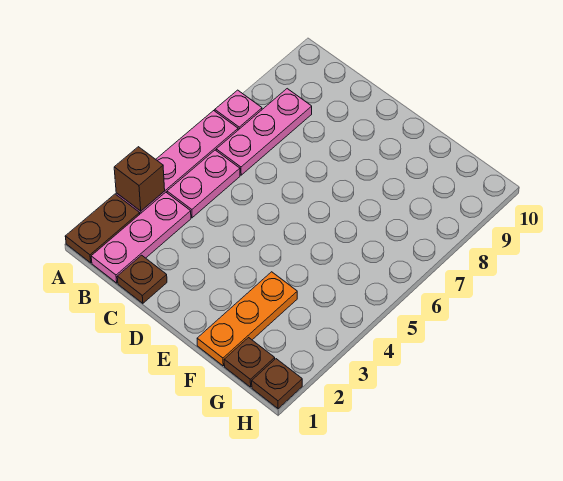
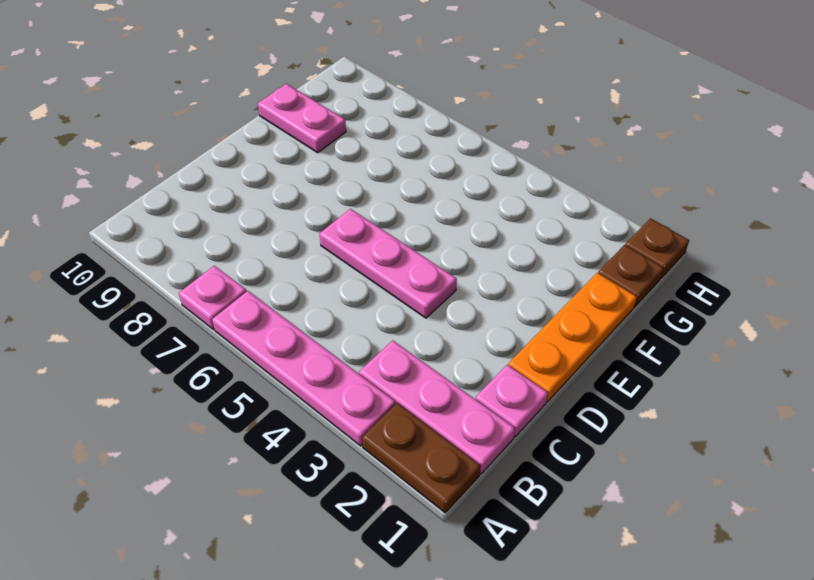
brown brick A3 level 2 -> none
pink plate B4:B5 level 1 -> pink plate F9:F10 level 1
pink plate B6:B8 level 1 -> pink plate D4:D6 level 1
brown plate C1 level 1 -> pink plate C1 level 1
orange plate F1:F3 level 1 -> orange plate D1:F1 level 1

